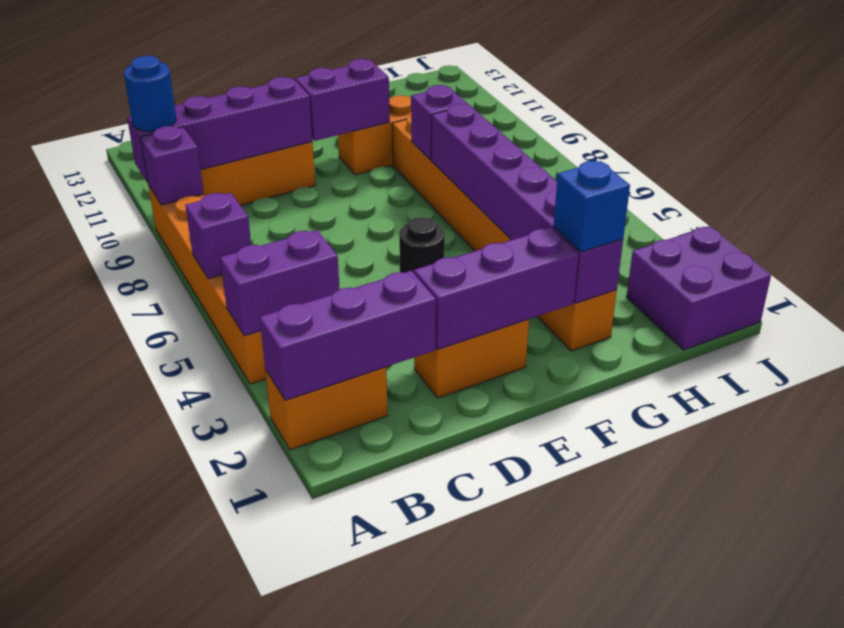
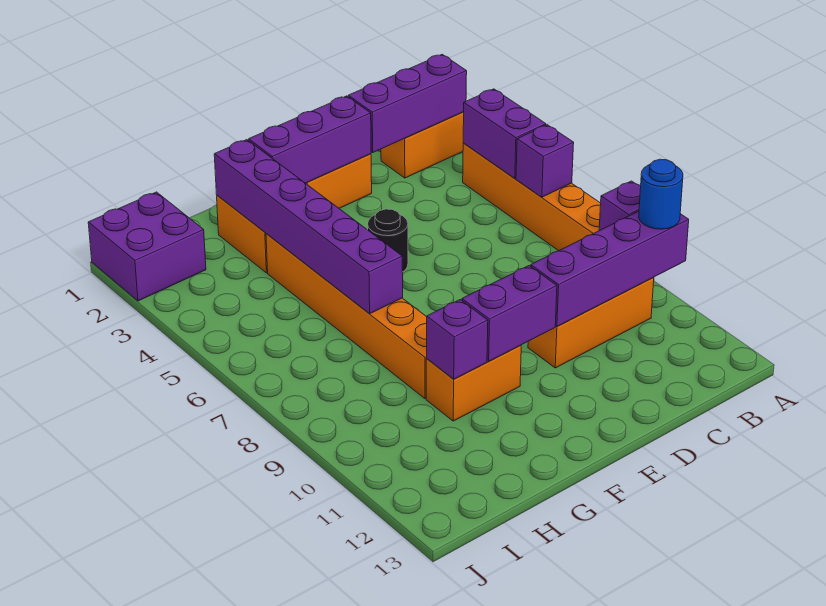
purple brick A4:B4 level 2 -> purple brick A4:A5 level 2
blue brick G2 level 3 -> none
purple brick G8 level 2 -> purple brick G10 level 2

